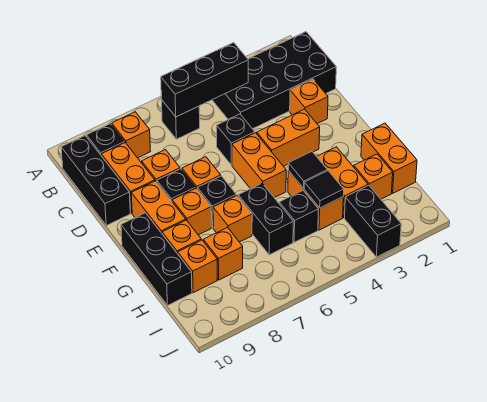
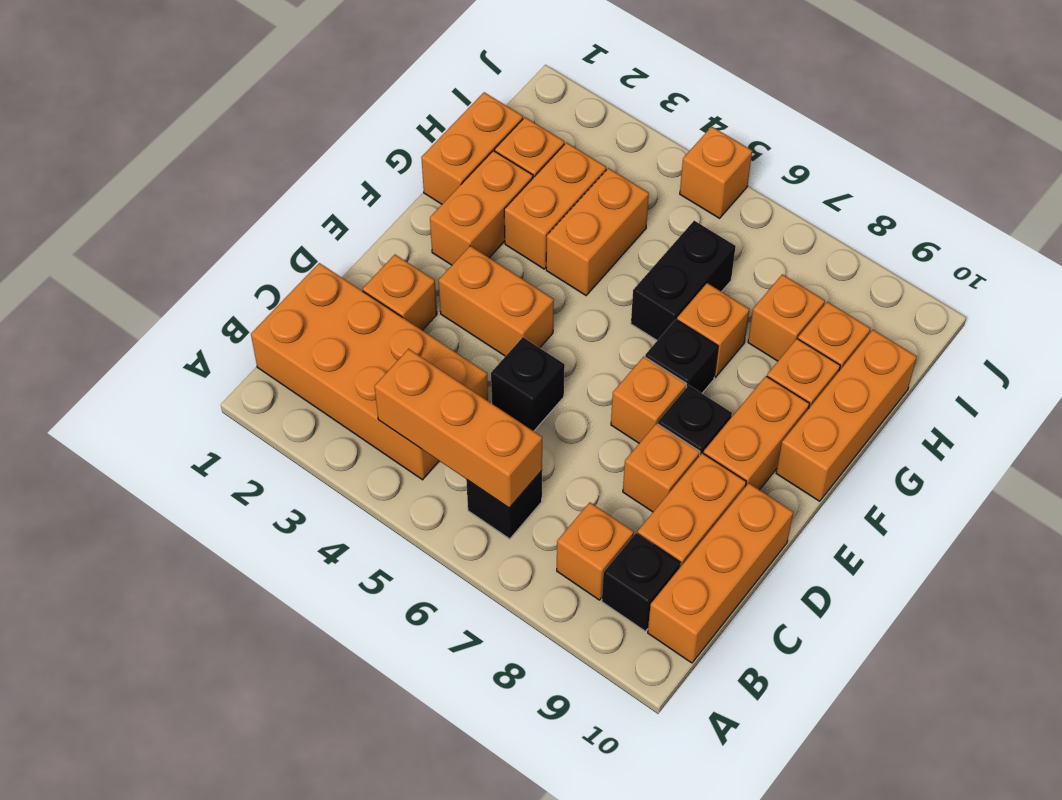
black brick B1:C4 level 1 -> orange brick B1:C4 level 1
black brick B4:B6 level 2 -> orange brick B4:B6 level 2
black brick B10:D10 level 1 -> orange brick B10:D10 level 1
orange brick E5:F5 level 1 -> orange brick F2:G2 level 1
orange brick F8 level 1 -> orange brick J5 level 1
black brick F10:H10 level 1 -> orange brick F10:H10 level 1
black tile G4 level 2 -> none
black tile H4 level 2 -> none
black brick H5 level 1 -> none
black brick I3:J3 level 1 -> none

